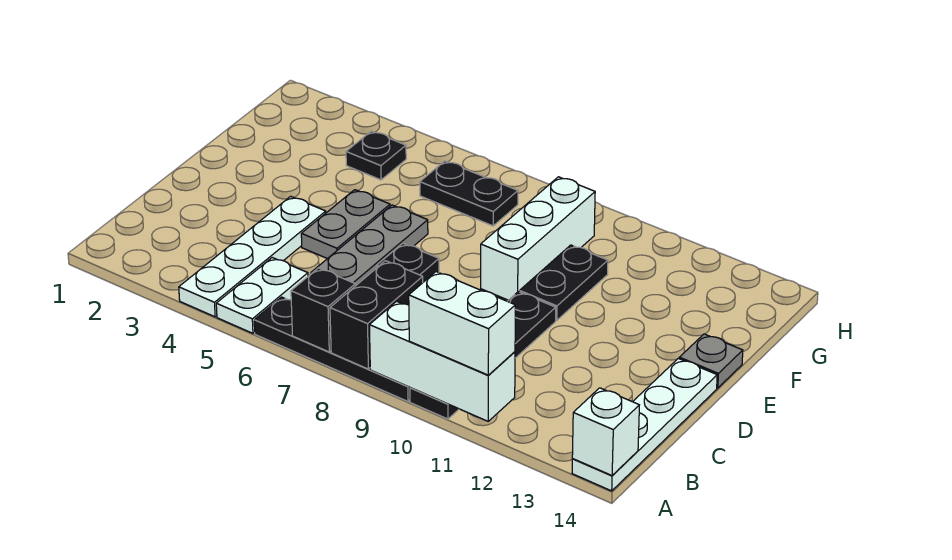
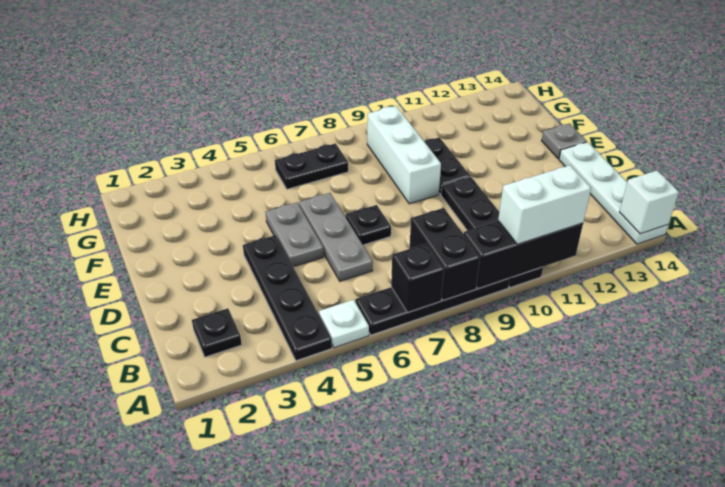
white plate A4:D4 level 1 -> black plate A4:D4 level 1
white plate A5:B5 level 1 -> white plate A5 level 1
white brick A9:A11 level 2 -> black brick A9:A11 level 2
black plate G4 level 1 -> black plate B2 level 1

